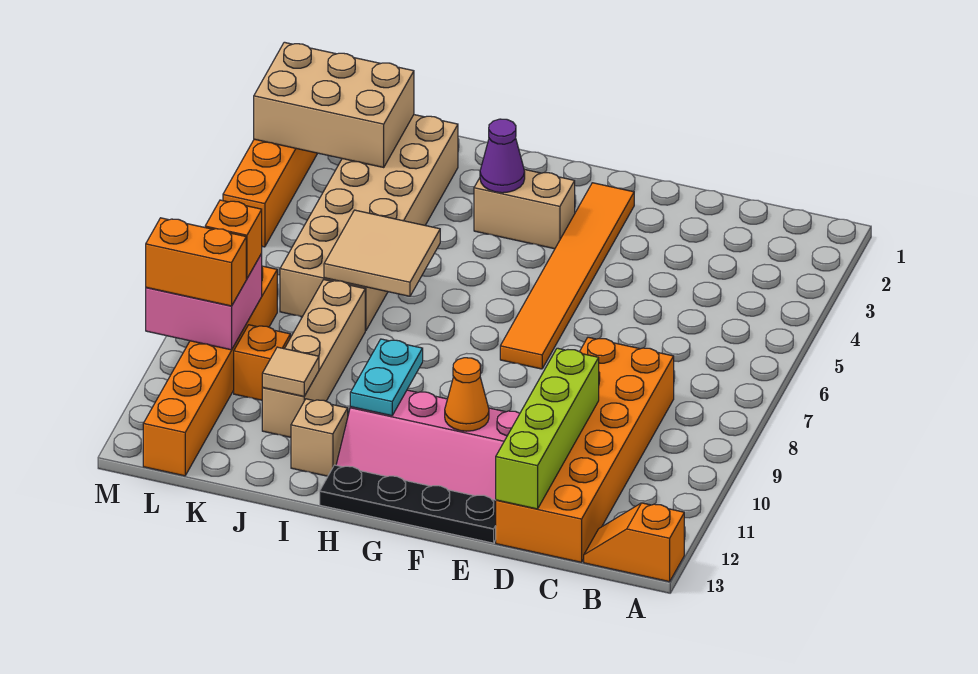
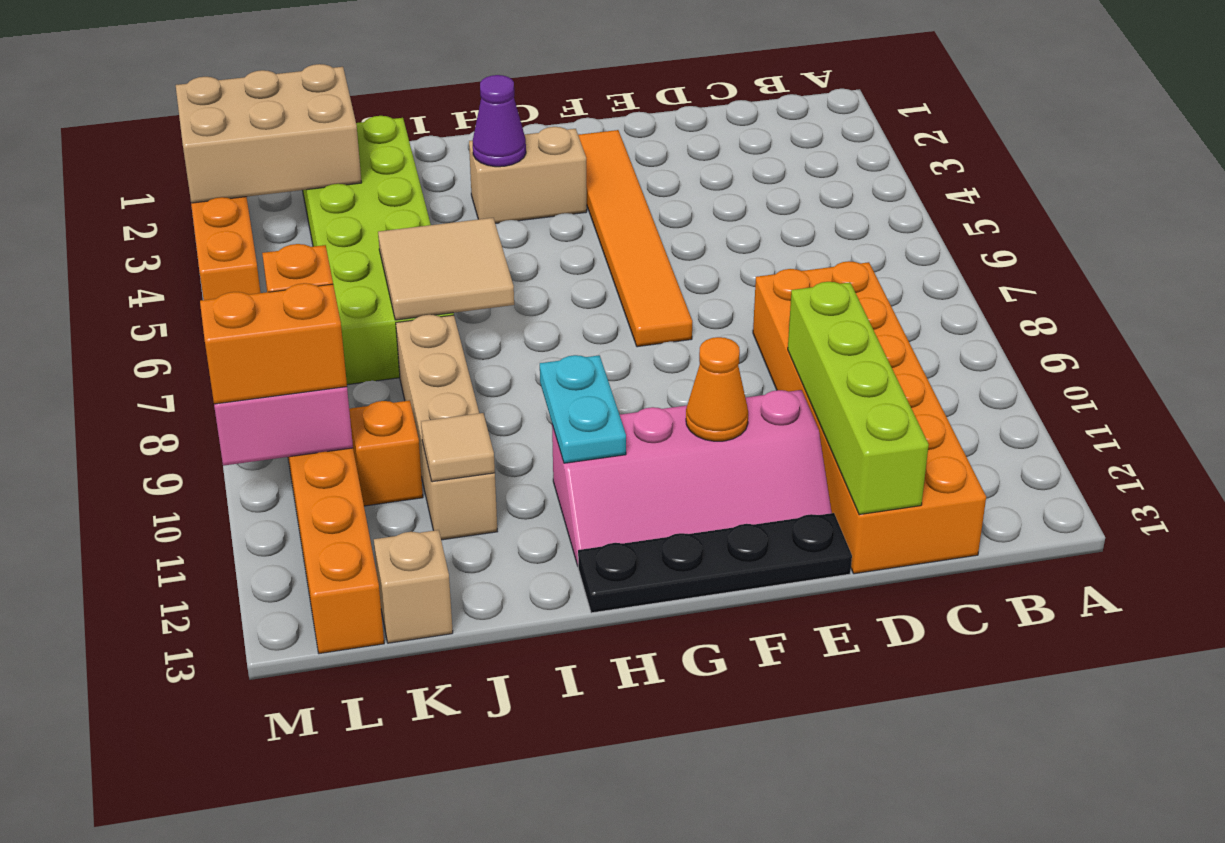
orange slope A13:B13 level 1 top A -> none
tan brick I12 level 1 -> tan brick K13 level 1
tan brick J2:K7 level 1 -> lime brick J2:K7 level 1

